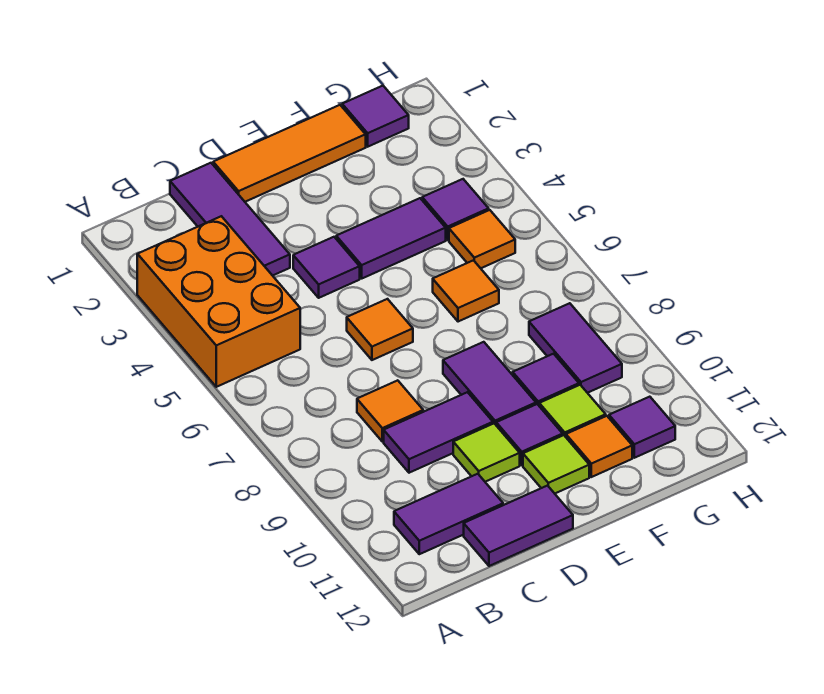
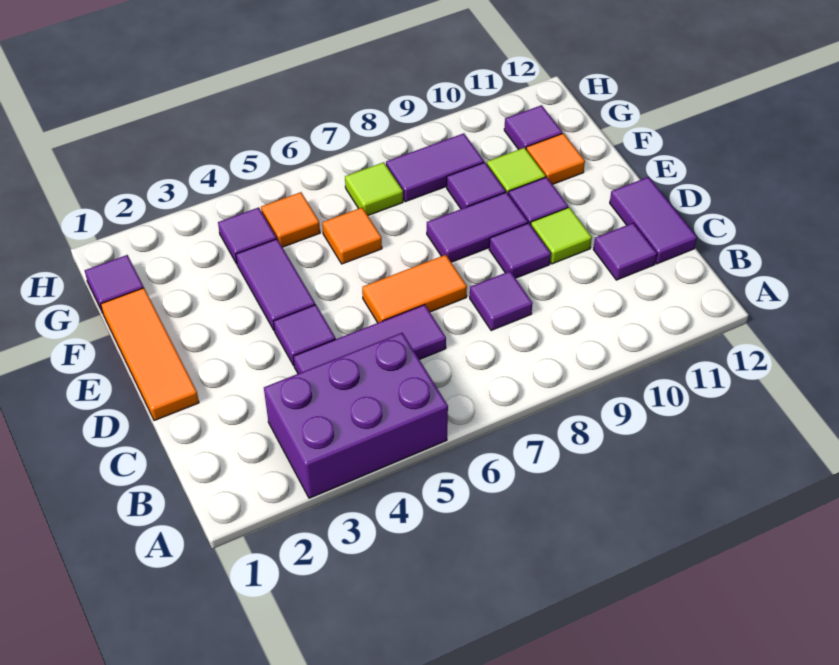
orange brick A3:B5 level 1 -> purple brick A3:B5 level 1
purple tile B11:C11 level 1 -> purple tile C11 level 1
purple tile C1:C3 level 1 -> purple tile C4:C6 level 1
orange tile C8 level 1 -> purple tile C8 level 1
purple tile C9:D9 level 1 -> purple tile D9 level 1
orange tile D6 level 1 -> orange tile D6:D7 level 1
lime tile E11 level 1 -> lime tile G7 level 1

